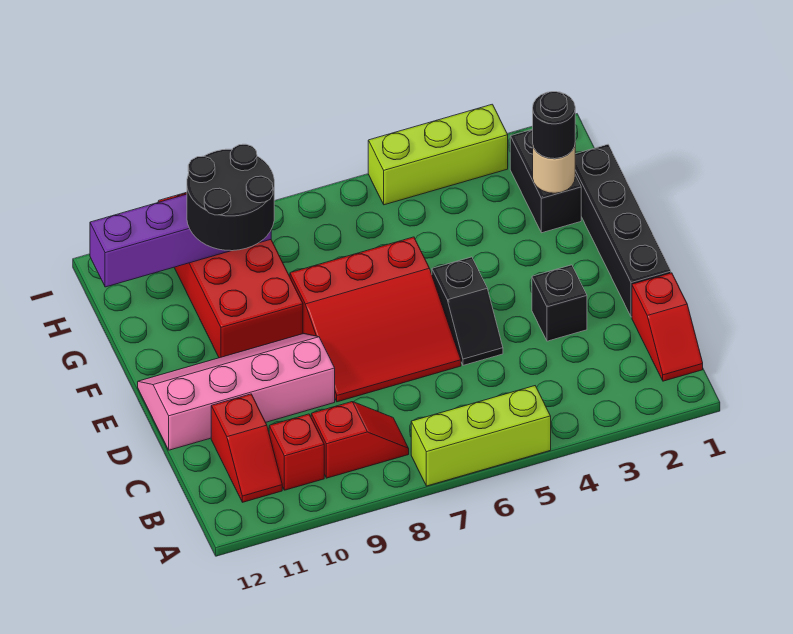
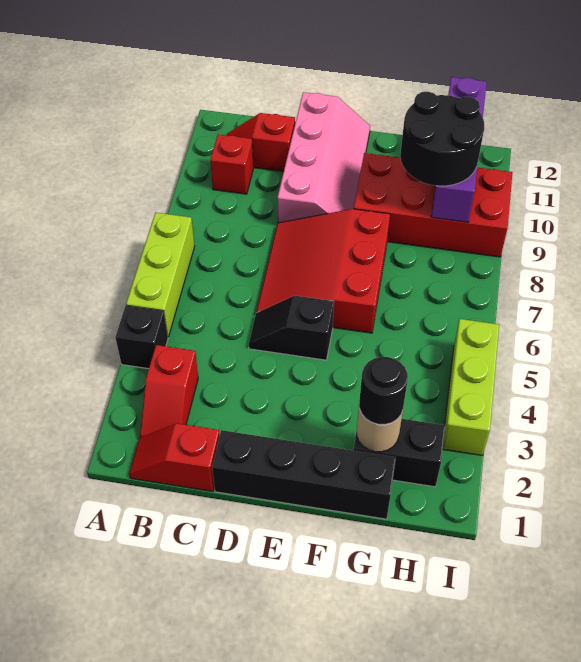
red slope B8:B9 level 1 top 9 -> red slope B2:B3 level 1 top 3
black brick D3 level 1 -> black brick A4 level 1

